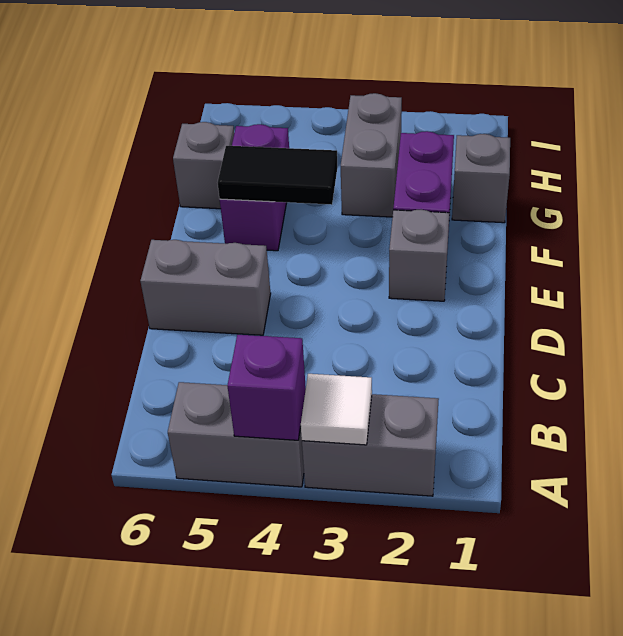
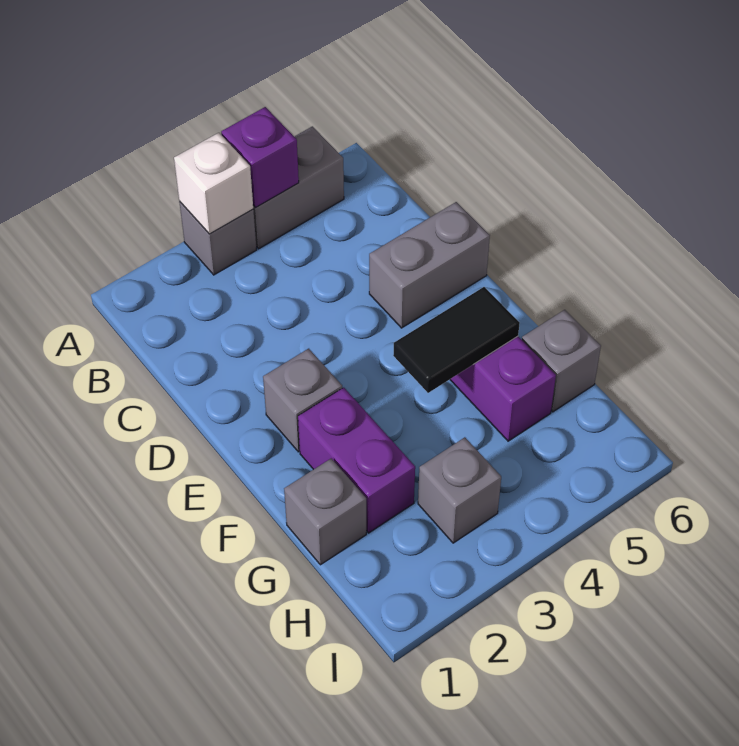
grey brick A2:A3 level 1 -> grey brick A3 level 1
white tile A3 level 2 -> white brick A3 level 2
grey brick G3:H3 level 1 -> grey brick H3 level 1

